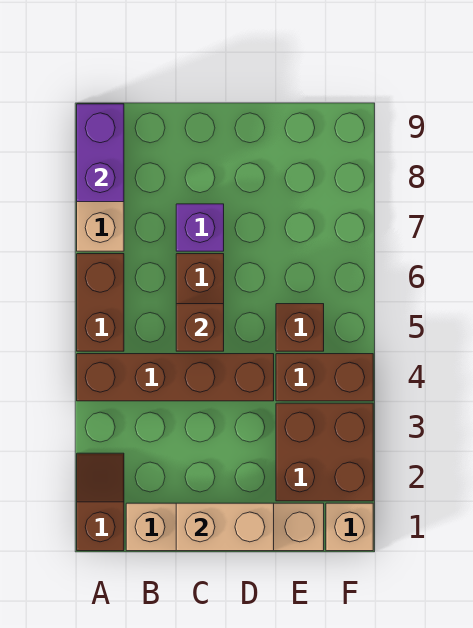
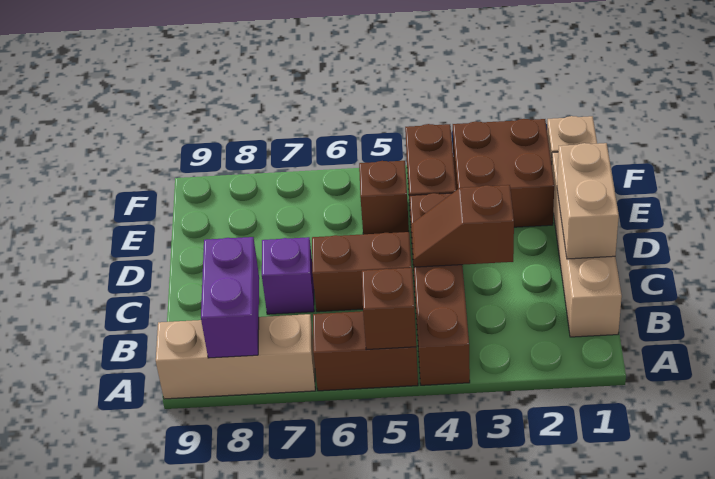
brown slope A1:A2 level 1 top 1 -> brown slope C3:C4 level 2 top 3
purple brick A8:A9 level 2 -> purple brick A8:B8 level 2
brown brick C5 level 2 -> brown brick A5 level 2

